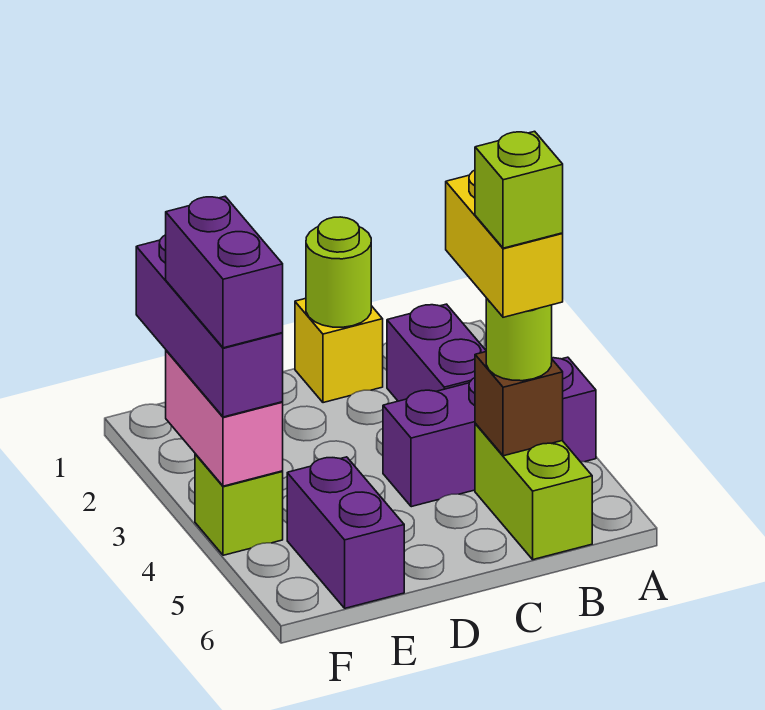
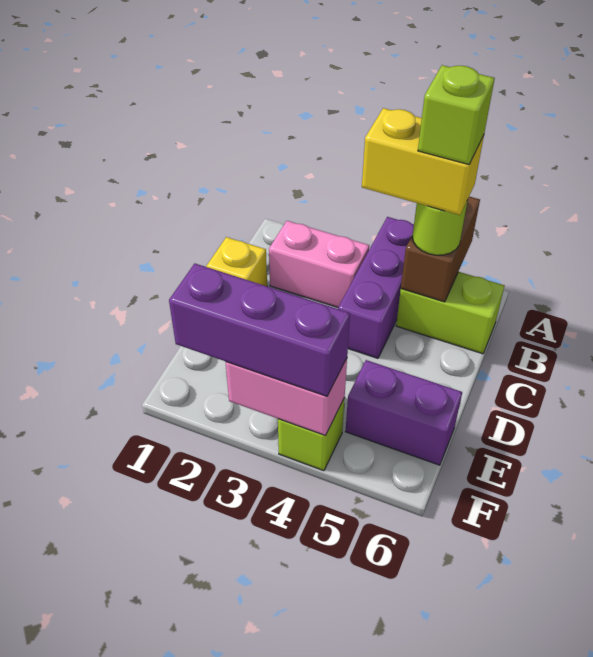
purple brick B2:B3 level 1 -> pink brick B2:B3 level 1
brown brick B5 level 2 -> brown brick A5:B5 level 2
lime round brick C1 level 2 -> none
purple brick F3:F4 level 4 -> none

